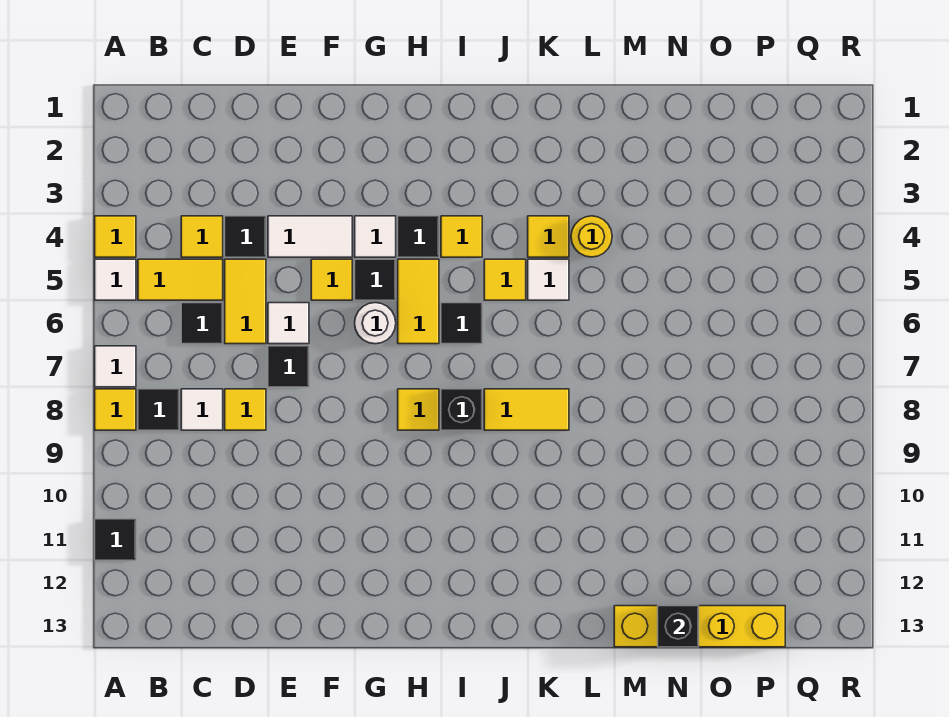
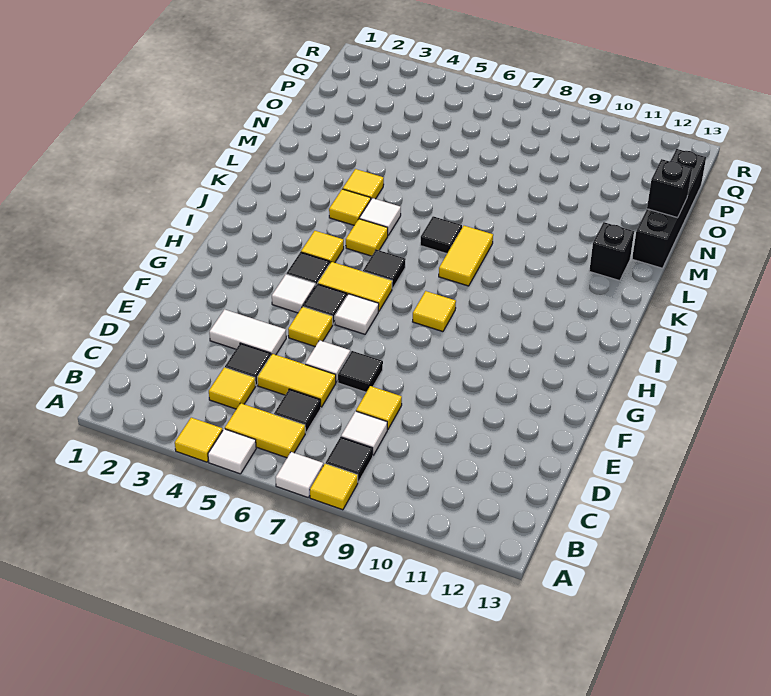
black tile A11 level 1 -> black tile K7 level 1
yellow tile B5:C5 level 1 -> yellow tile B5:B6 level 1
white tile E4:F4 level 1 -> white tile E3:E4 level 1
white round brick G6 level 1 -> white tile G6 level 1
black brick I8 level 1 -> black brick L12 level 1
yellow round brick L4 level 1 -> yellow tile L4 level 1
yellow brick M13:P13 level 1 -> black brick M13:P13 level 1

